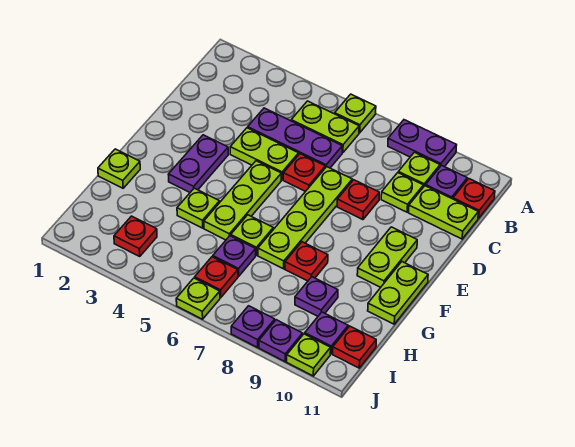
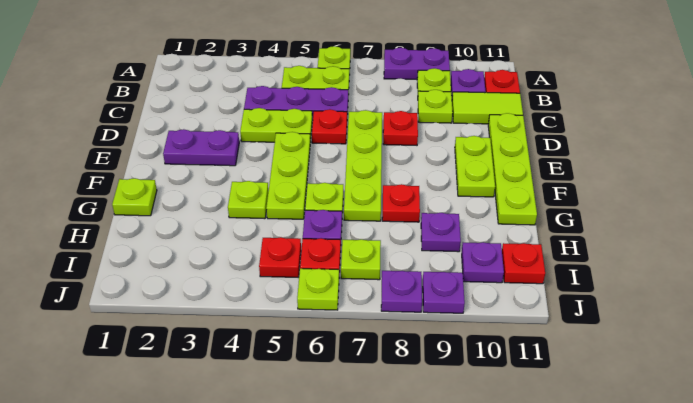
lime plate C10:C11 level 1 -> lime tile C10:C11 level 1
purple plate E3:F3 level 1 -> purple plate E2:E3 level 1
lime plate F11:G11 level 1 -> lime plate D11:G11 level 1
red plate I3 level 1 -> red plate I5 level 1
lime plate J10 level 1 -> lime plate I7 level 1

